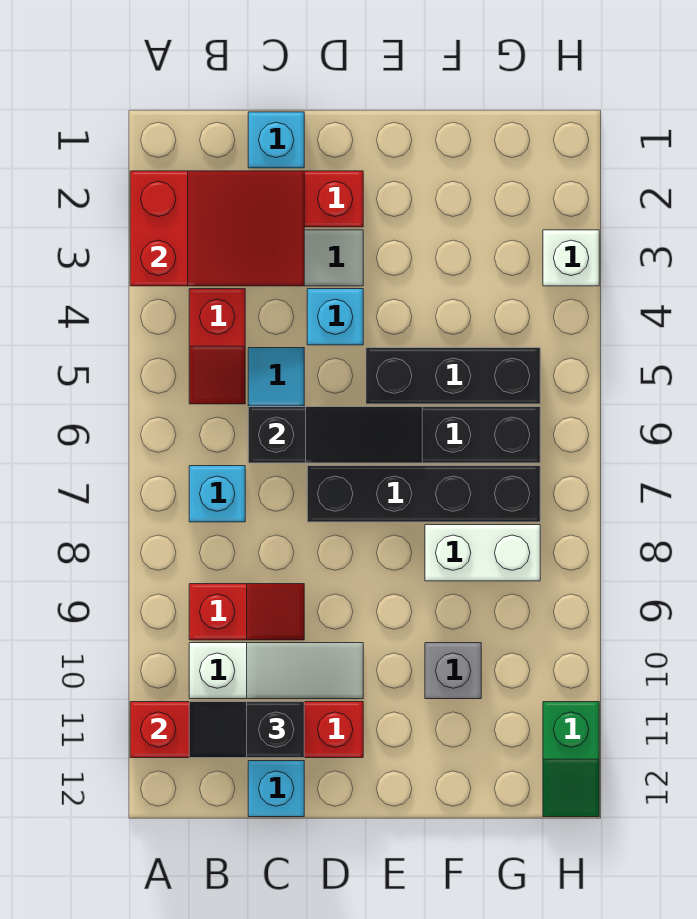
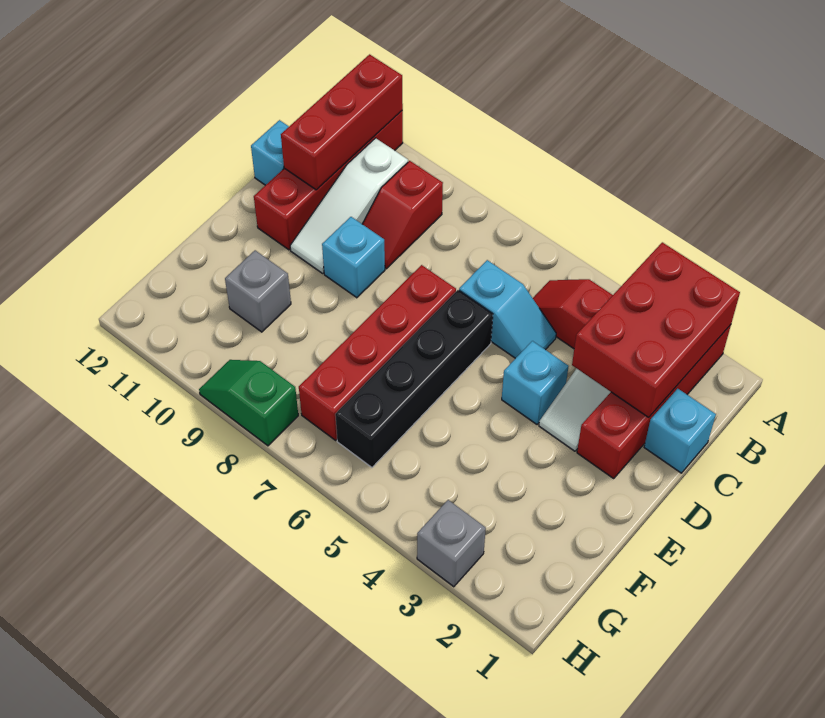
red slope A2:C3 level 2 top A -> red brick A2:C3 level 2
cyan brick B7 level 1 -> cyan brick D9 level 1
black slope B11:C11 level 3 top C -> none
black slope C6:E6 level 2 top C -> none
black brick D7:G7 level 1 -> red brick D7:G7 level 1
black brick E5:G5 level 1 -> none
white brick F8:G8 level 1 -> none
white brick H3 level 1 -> grey brick H3 level 1
green slope H11:H12 level 1 top 11 -> green slope H8:H9 level 1 top 8

